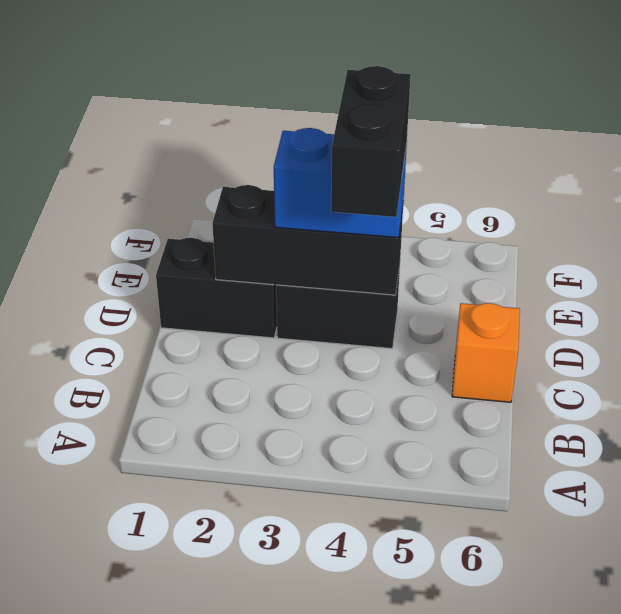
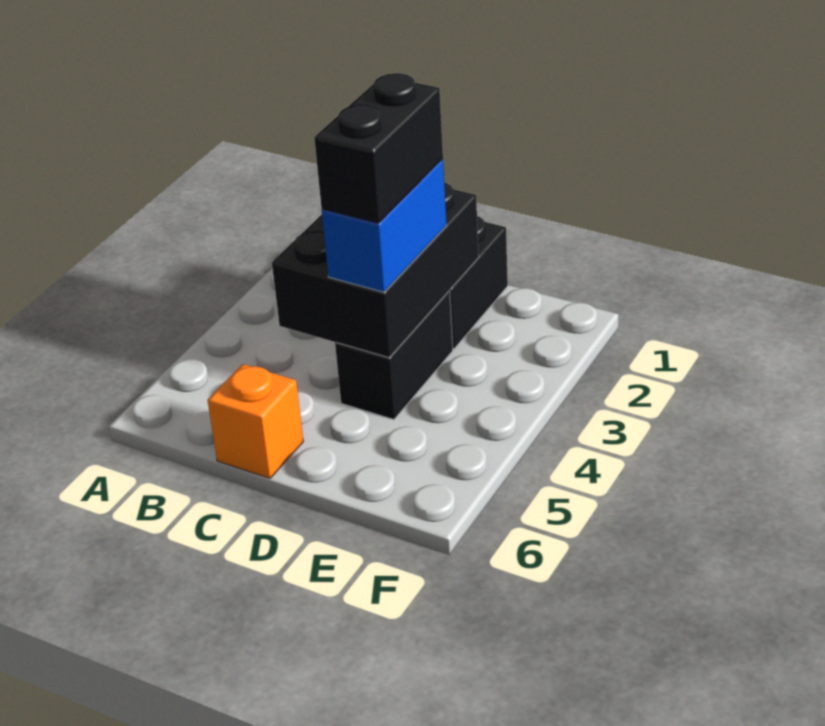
black brick C4:D4 level 4 -> black brick D3:D4 level 4
black brick D2:D4 level 2 -> black brick C2:D4 level 2

